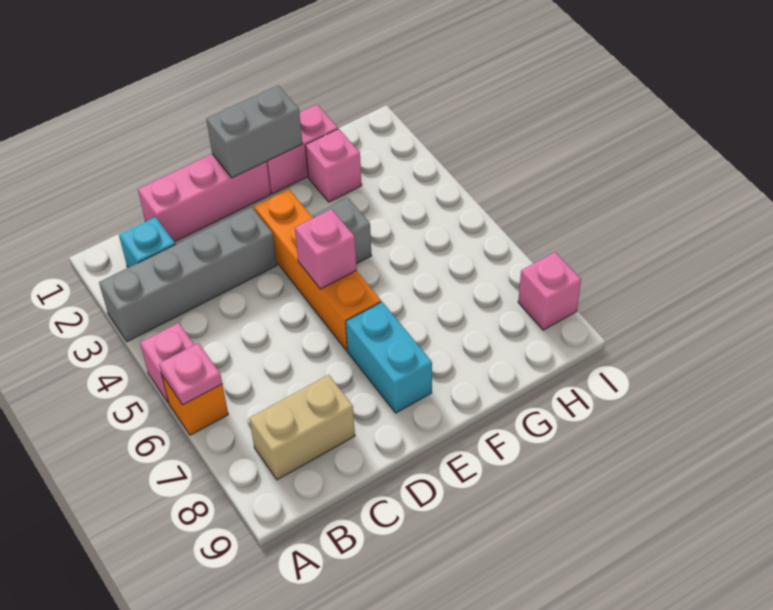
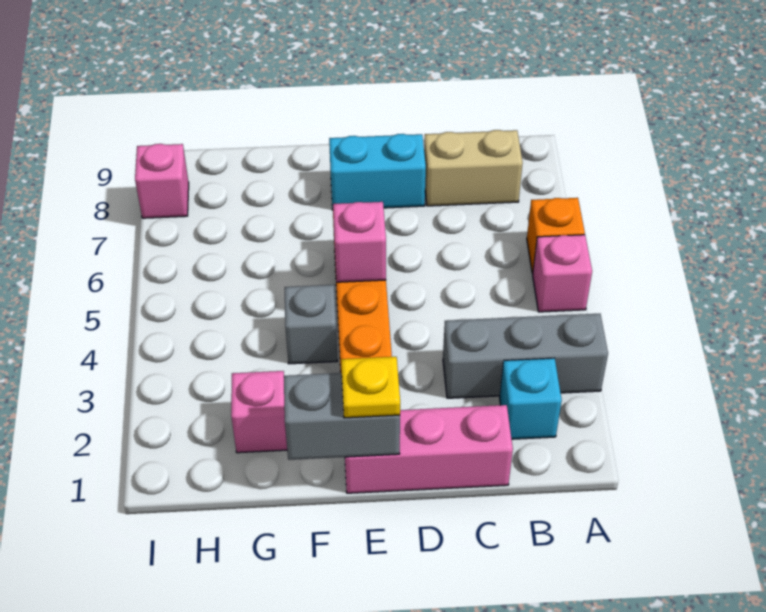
grey brick A3:D3 level 1 -> grey brick A3:C3 level 1
pink plate A6 level 2 -> none
none -> yellow plate E1 level 3
cyan brick E7:E8 level 1 -> cyan brick D8:E8 level 1
pink brick F1:G1 level 1 -> none

